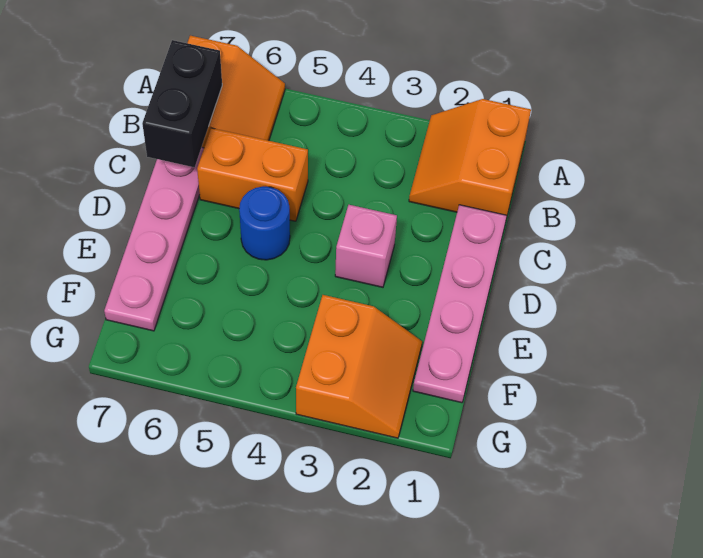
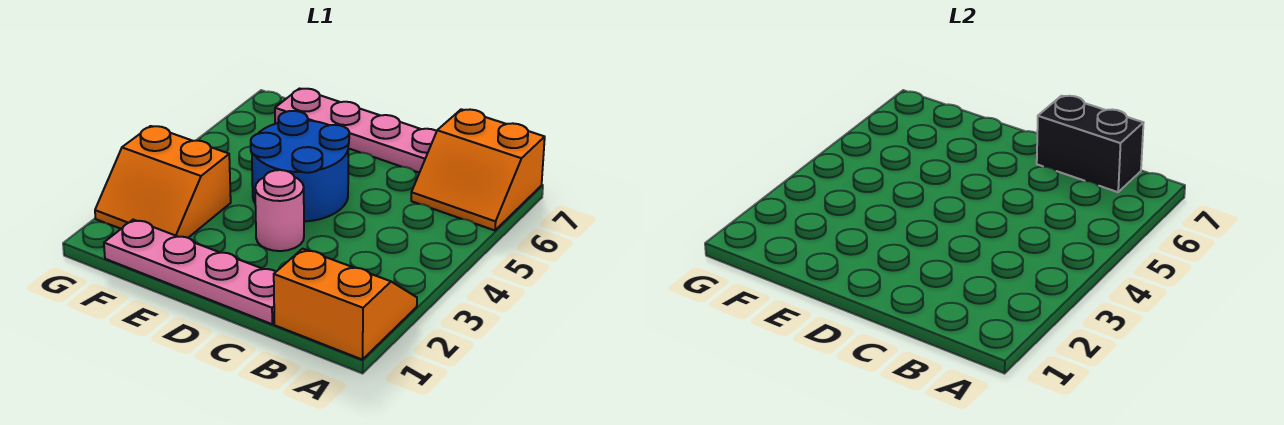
orange brick C5:C6 level 1 -> none
pink brick D3 level 1 -> pink round brick D3 level 1
blue round brick D5 level 1 -> blue round brick D4:E5 level 1

